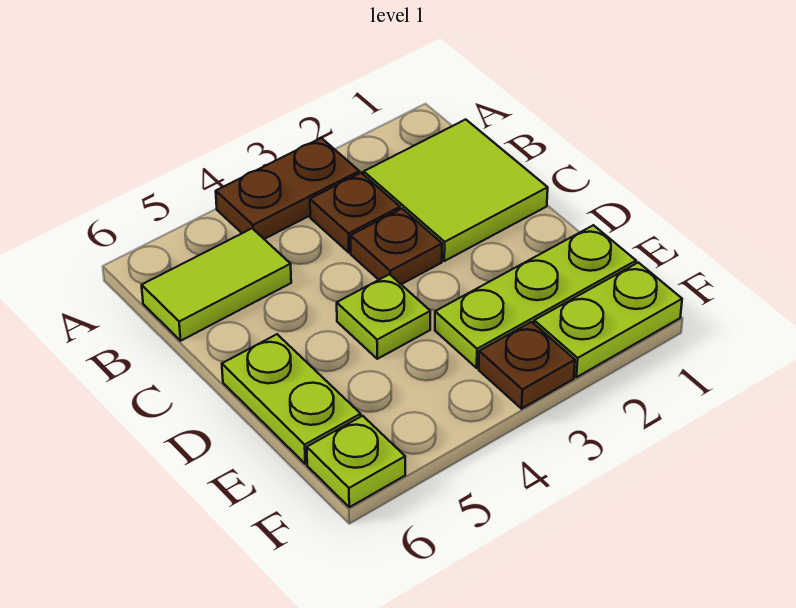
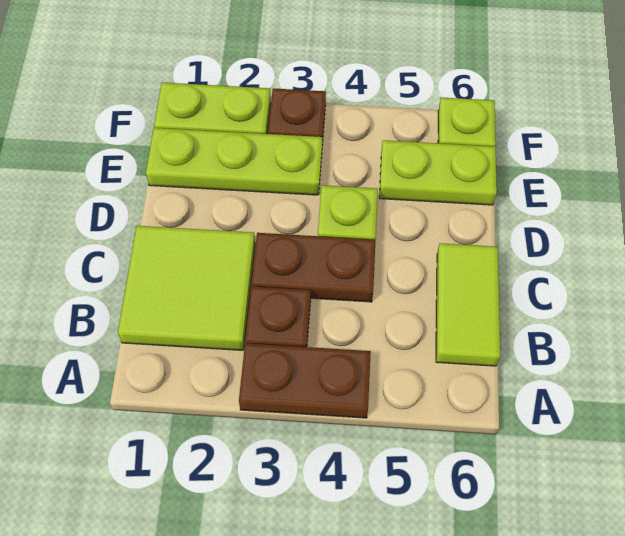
lime tile B5:B6 level 1 -> lime tile B6:C6 level 1
brown plate C3 level 1 -> brown plate C3:C4 level 1
lime plate D6:E6 level 1 -> lime plate E5:E6 level 1

